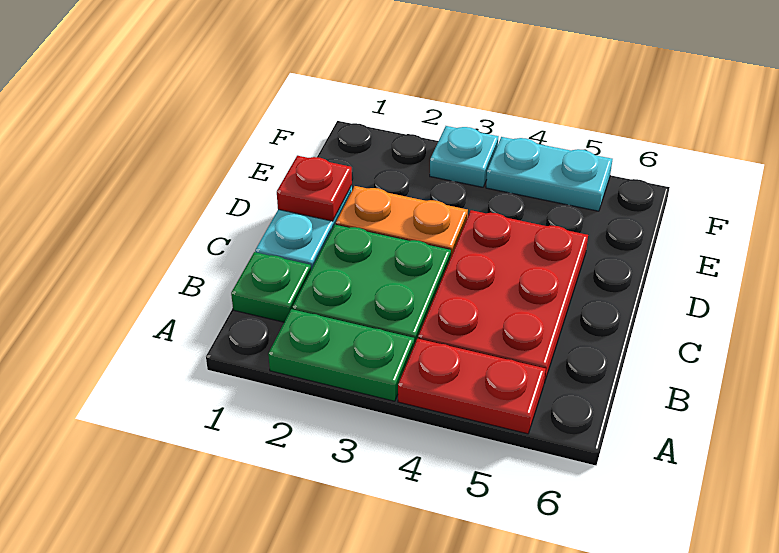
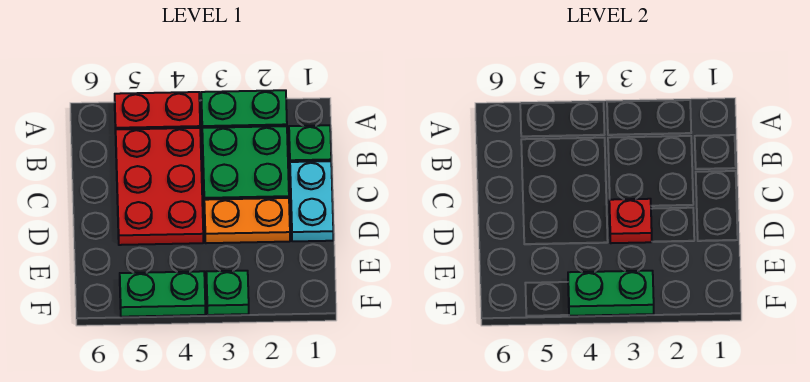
red plate D1 level 2 -> red plate D3 level 2
cyan plate F3 level 1 -> green plate F3 level 1
none -> green plate F3:F4 level 2
cyan plate F4:F5 level 1 -> green plate F4:F5 level 1

